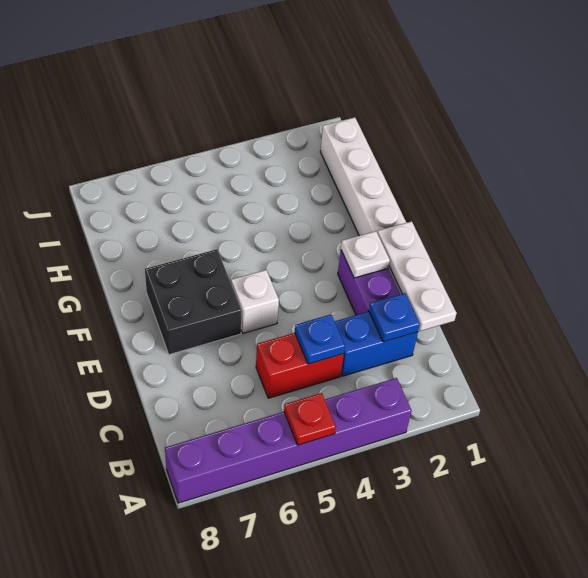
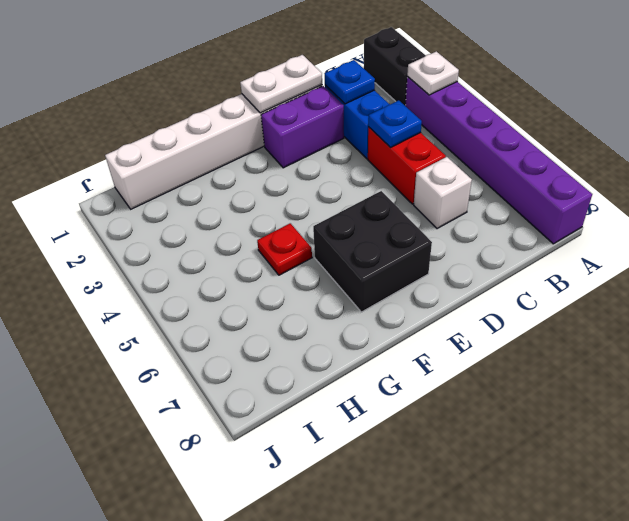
none -> black brick A1:A2 level 1
red plate A5 level 2 -> red plate G5 level 1
white plate C1:E1 level 2 -> white plate D1:E1 level 2
white plate E2 level 2 -> white plate A3 level 2
white brick E5 level 1 -> white brick C6 level 1

